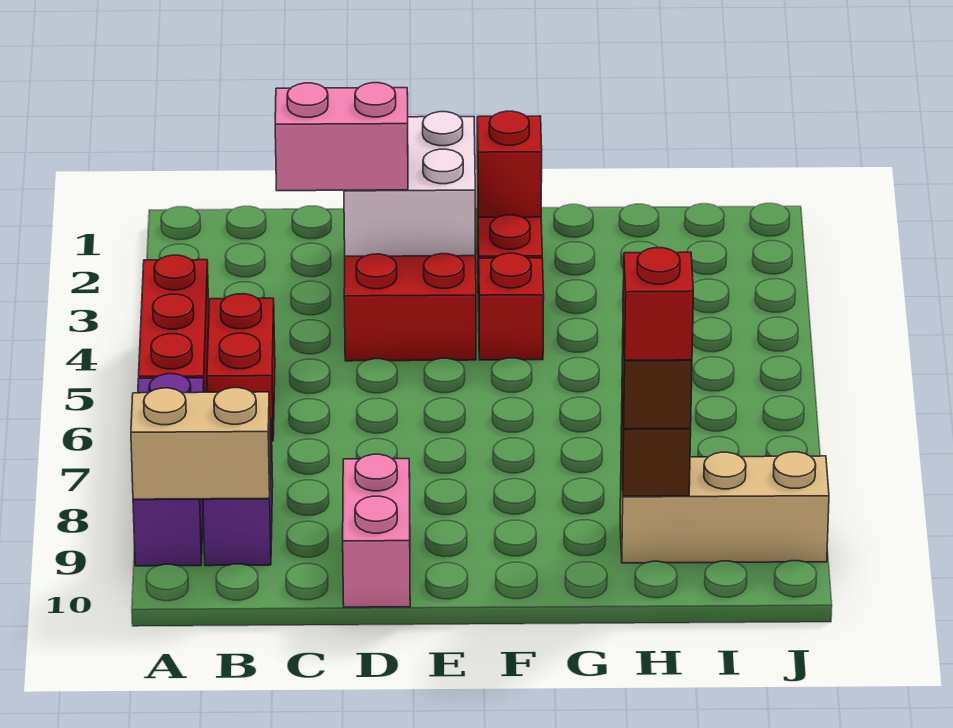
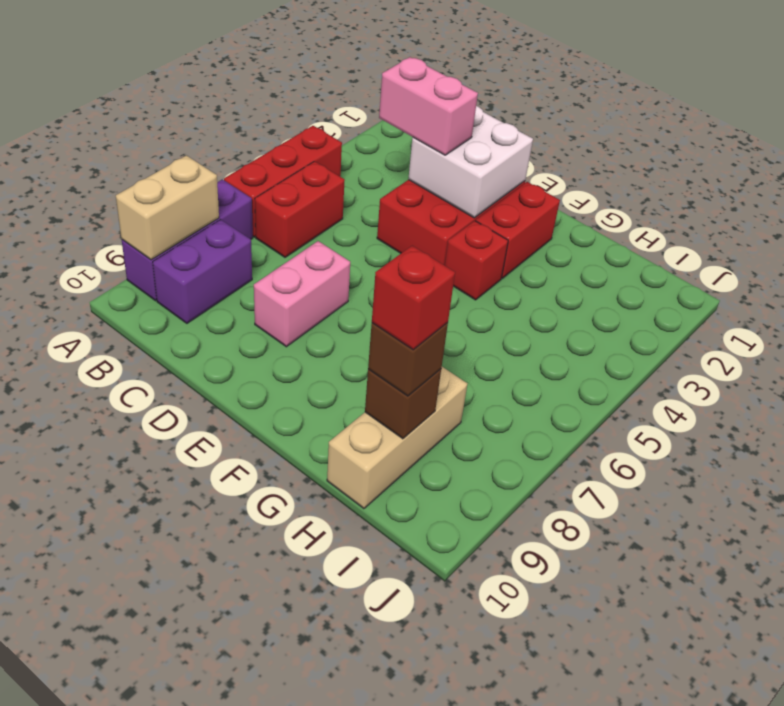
tan brick A9:B9 level 2 -> tan brick A8:A9 level 2
pink brick D9:D10 level 1 -> pink brick D7:D8 level 1
red brick F2 level 2 -> none
tan brick H9:J9 level 1 -> tan brick H8:H10 level 1

